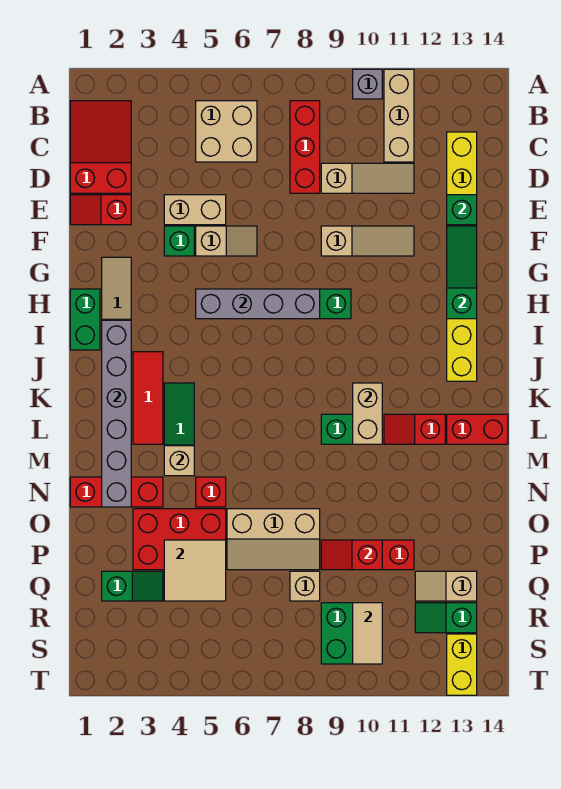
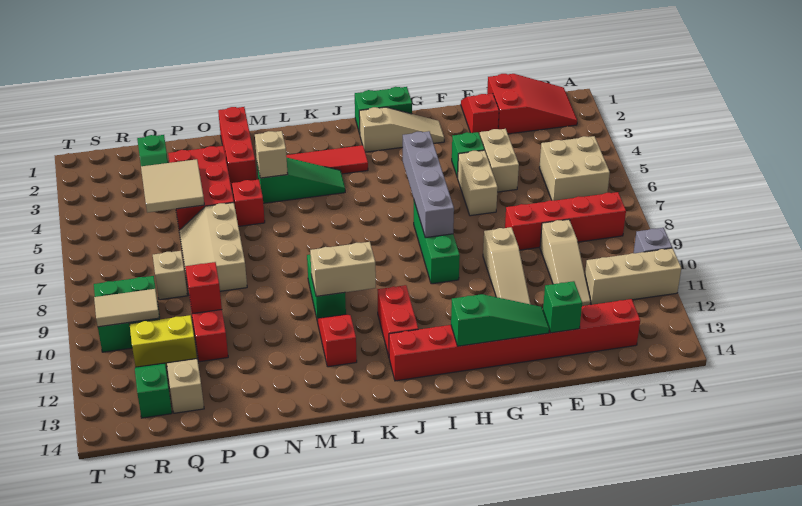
red brick B8:D8 level 1 -> red brick B8:E8 level 1
yellow brick C13:J13 level 1 -> red brick C13:J13 level 1
tan slope F5:F6 level 1 top 5 -> tan brick F5:F6 level 1
grey brick I2:N2 level 2 -> none
red brick L13:L14 level 1 -> red brick J11:J12 level 1
yellow brick S13:T13 level 1 -> yellow brick Q11:R11 level 1

